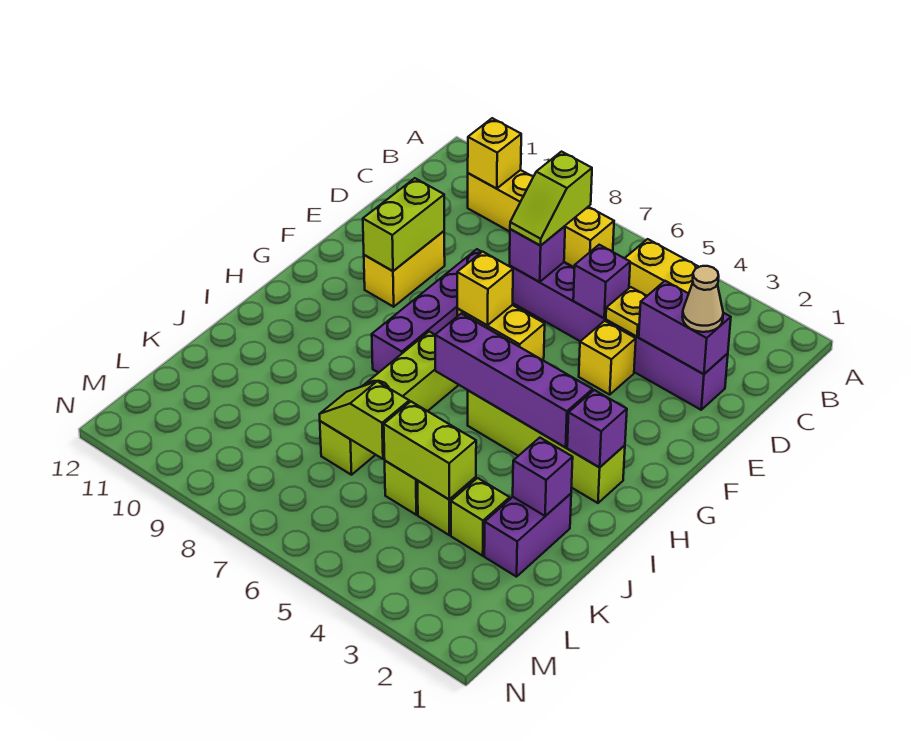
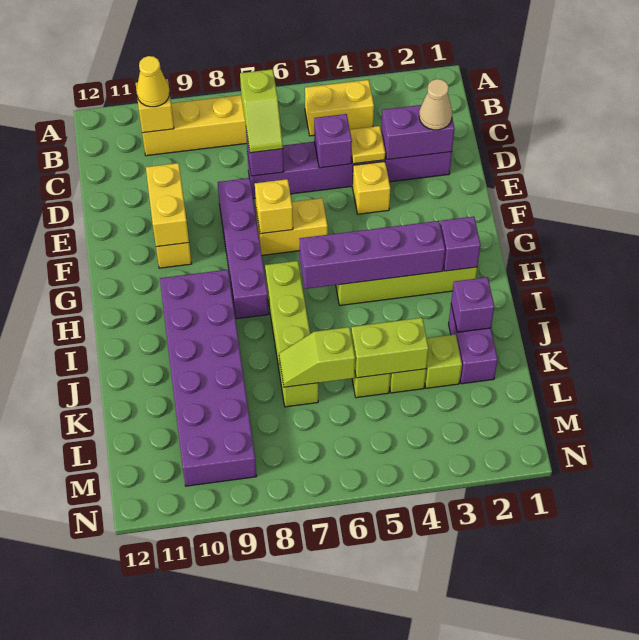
none -> yellow cone B10 level 3
lime brick E10:F10 level 2 -> yellow brick E10:F10 level 2
none -> purple brick H9:M10 level 1

